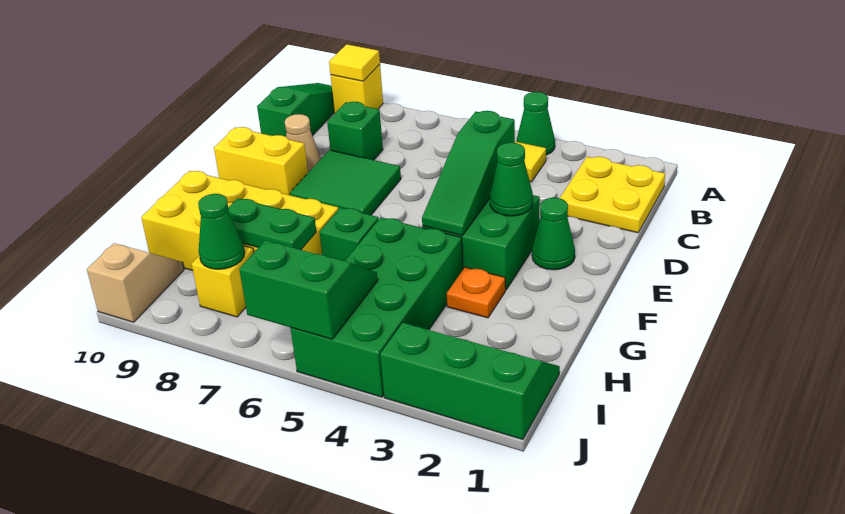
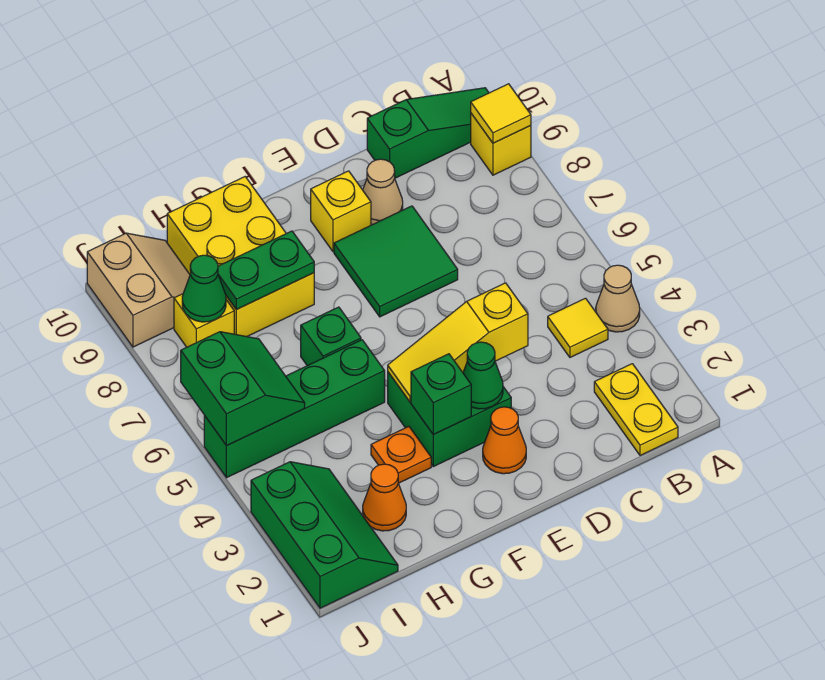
green cone A4 level 1 -> tan cone A4 level 1
yellow plate B1:C2 level 1 -> yellow plate B1:B2 level 1
green brick C8 level 1 -> green brick F3 level 2
green slope D4:F4 level 2 top D -> yellow slope D4:F4 level 2 top D
green cone E2 level 1 -> orange cone E2 level 1
yellow brick E9:E10 level 1 -> yellow brick E9 level 1
green brick G4:J5 level 1 -> green brick G5:J5 level 1
yellow brick G7:H10 level 1 -> yellow brick G8:H10 level 1
none -> orange cone H2 level 1
green plate H7:H8 level 2 -> green plate G8:H8 level 2
tan slope I10:J10 level 1 top J -> tan slope I9:J10 level 1 top J

